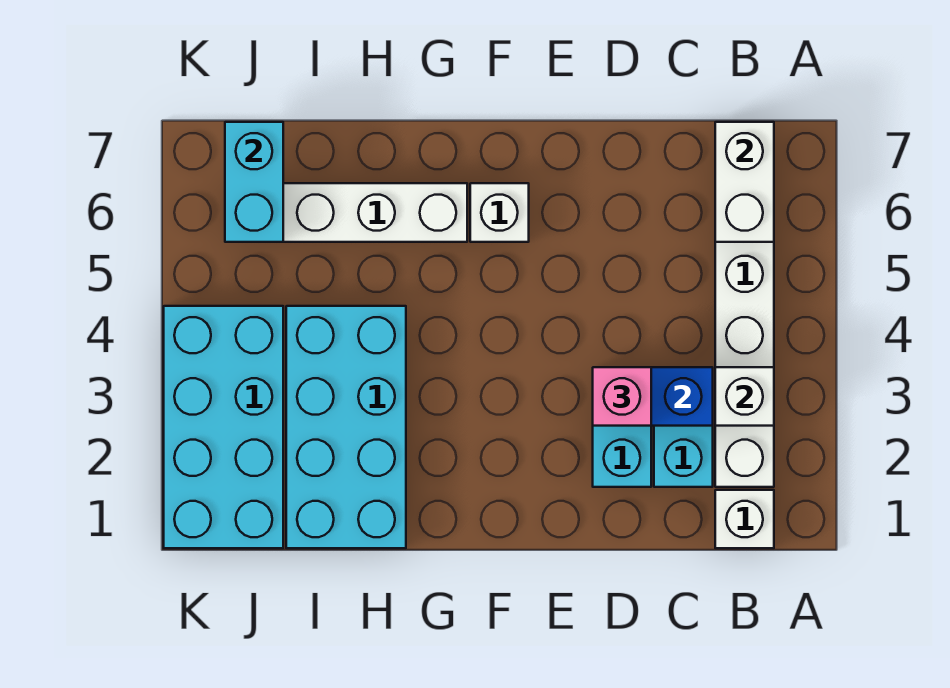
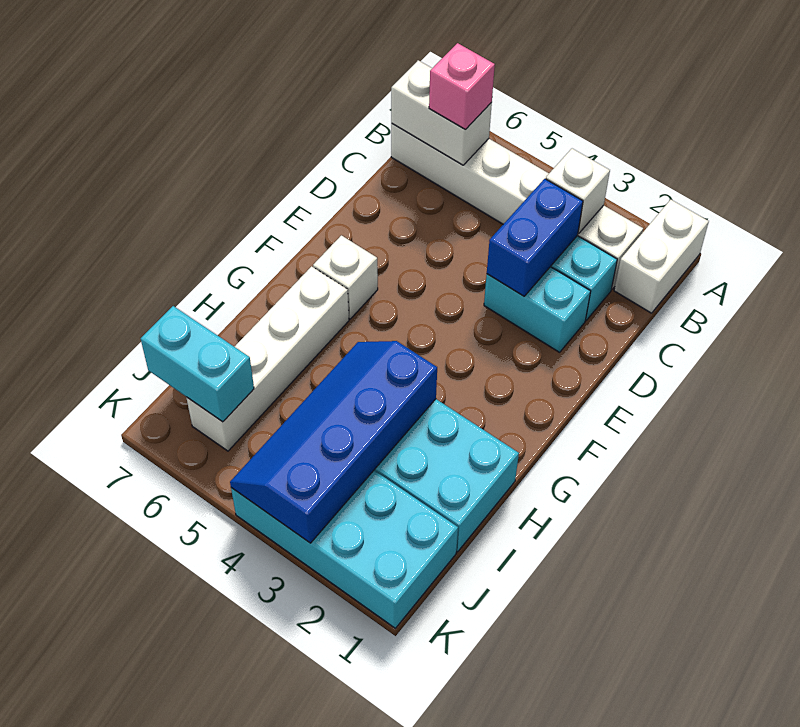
white brick B1 level 1 -> white brick A1:B1 level 1
pink brick D3 level 3 -> pink brick B6 level 3
none -> blue slope H3:K4 level 2 top 3

